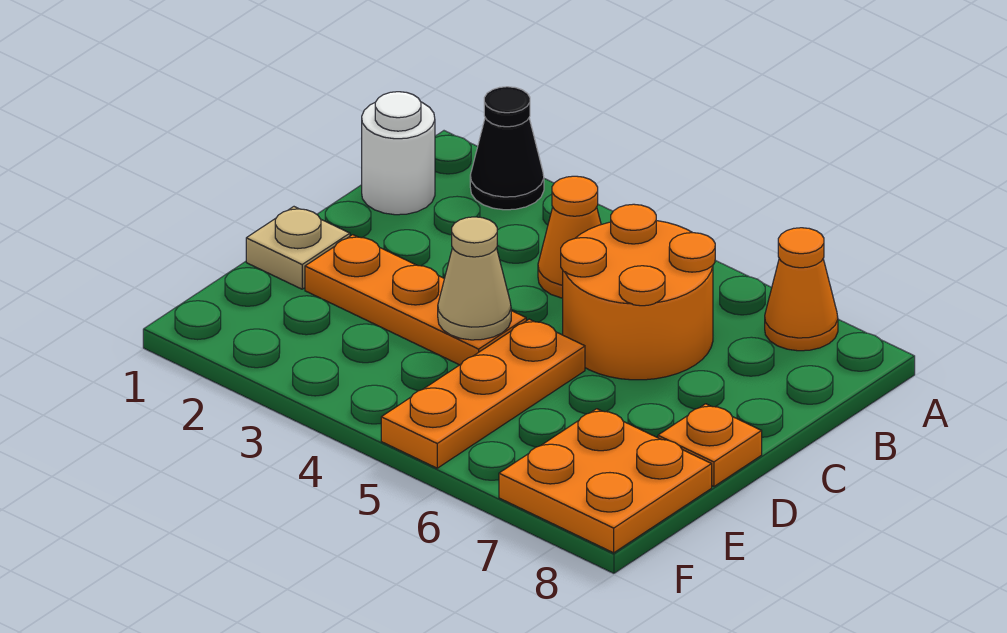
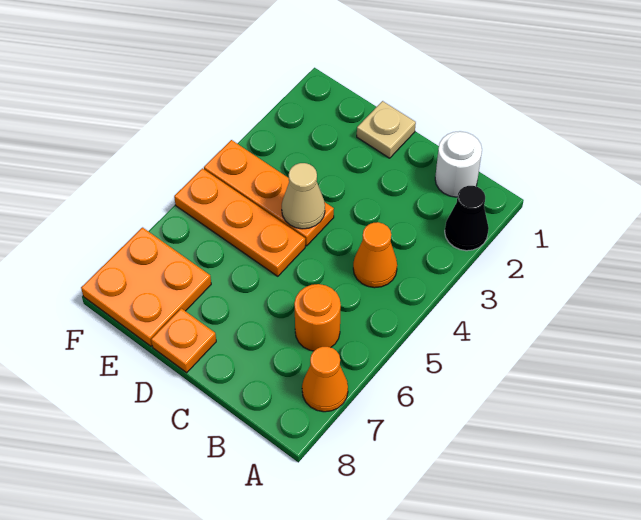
orange round brick B5:C6 level 1 -> orange round brick B6 level 1
orange plate D2:D4 level 1 -> orange plate D4:F4 level 1

